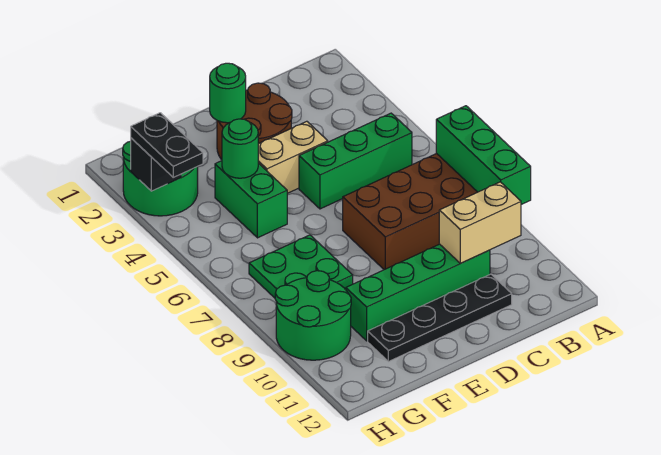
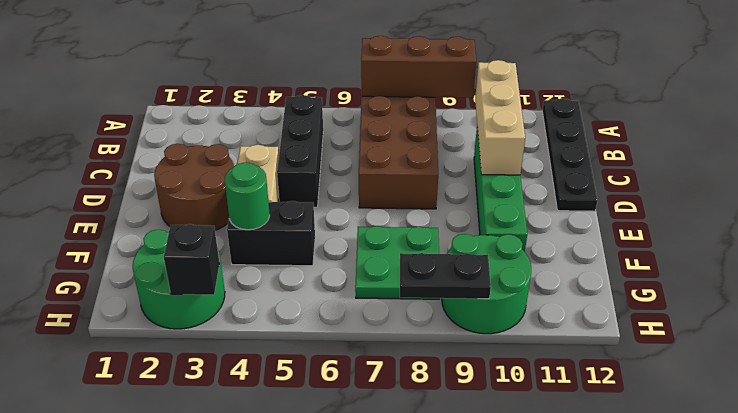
green brick A7:A9 level 2 -> brown brick A7:A9 level 2
green brick B5:D5 level 1 -> black brick B5:D5 level 1
tan brick B10:C10 level 2 -> tan brick B10:D10 level 2
black plate C11:F11 level 1 -> black plate A12:D12 level 1
green round brick E2 level 2 -> none
green brick F4:F5 level 1 -> black brick F4:F5 level 1
black plate H3:H4 level 3 -> black plate H8:H9 level 2

